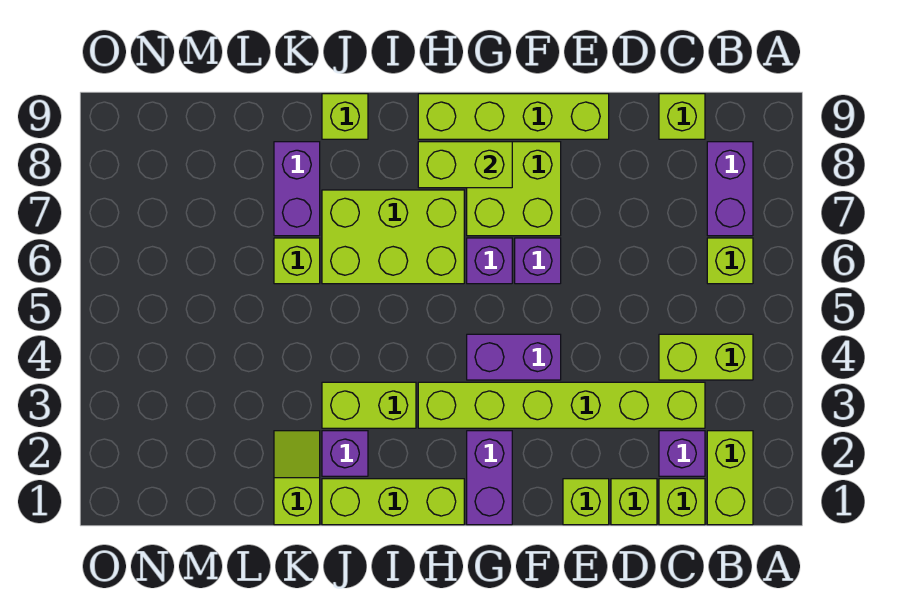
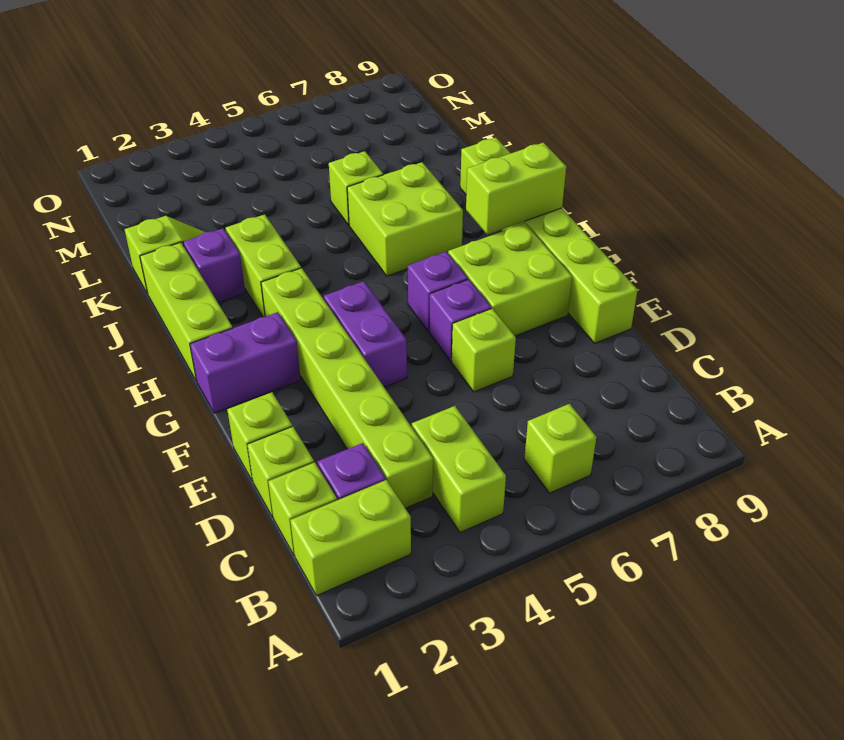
purple brick B7:B8 level 1 -> none
lime brick C9 level 1 -> lime brick E6 level 1
lime brick G8:H8 level 2 -> lime brick H8:H9 level 2
lime brick H6:J7 level 1 -> lime brick I6:J7 level 1
purple brick K7:K8 level 1 -> none

